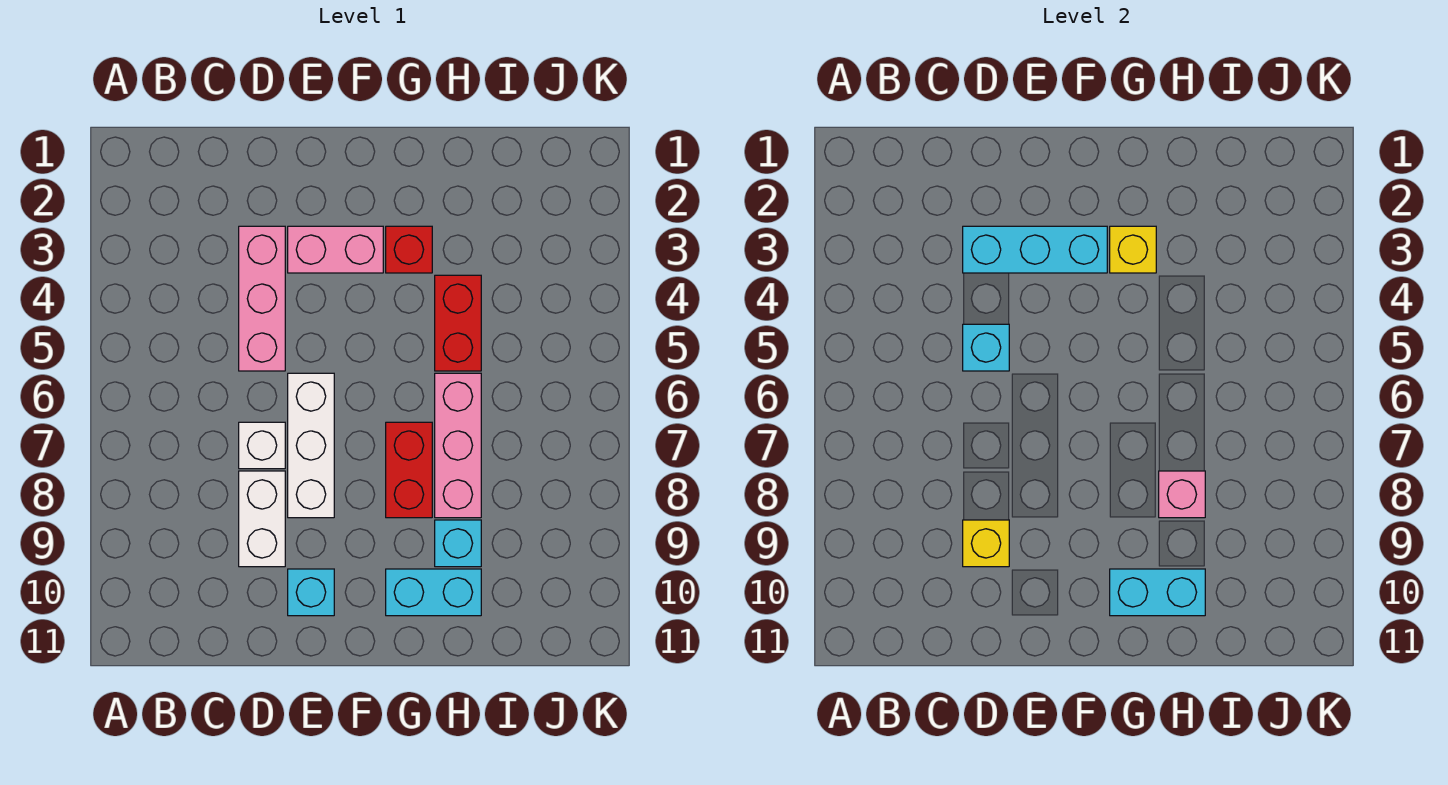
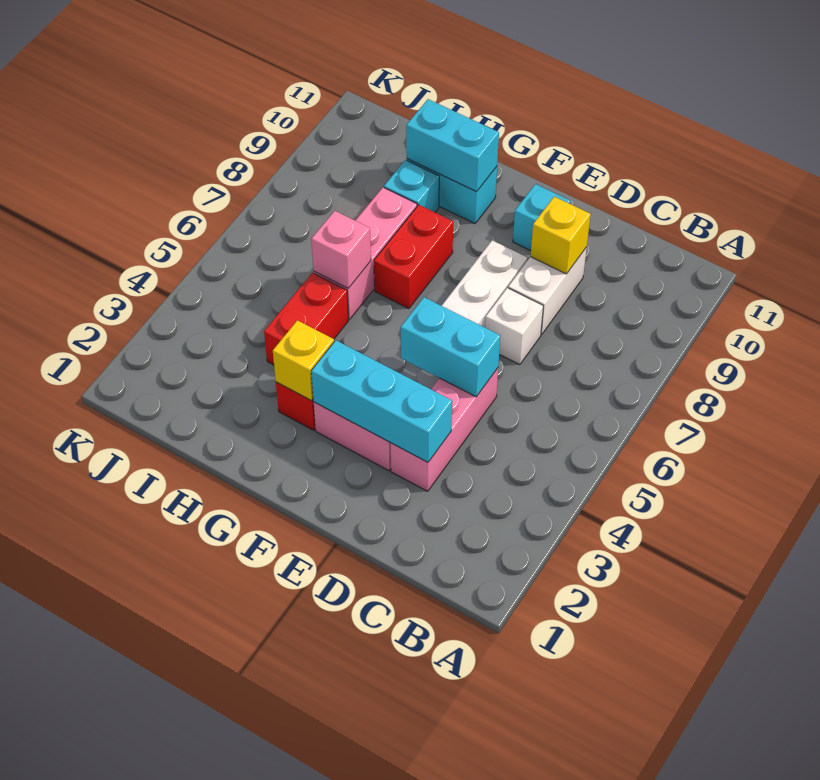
cyan brick D5 level 2 -> cyan brick D5:E5 level 2
pink brick H8 level 2 -> pink brick H6 level 2

